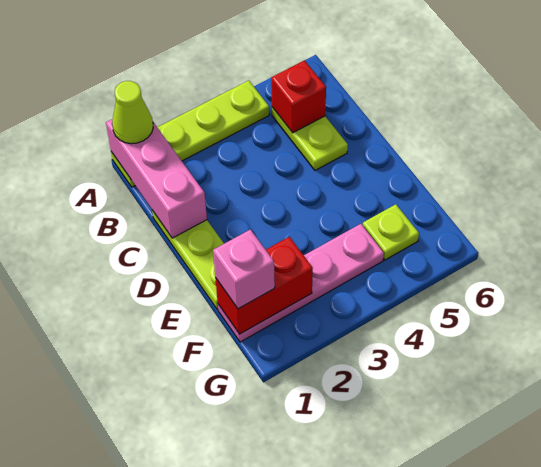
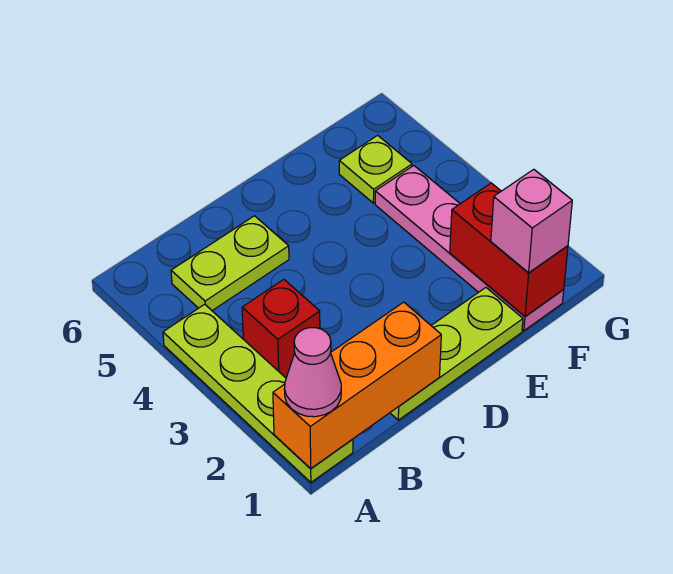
pink brick A1:C1 level 2 -> orange brick A1:C1 level 2
lime cone A1 level 3 -> pink cone A1 level 3
red brick B5 level 2 -> red brick B3 level 1

